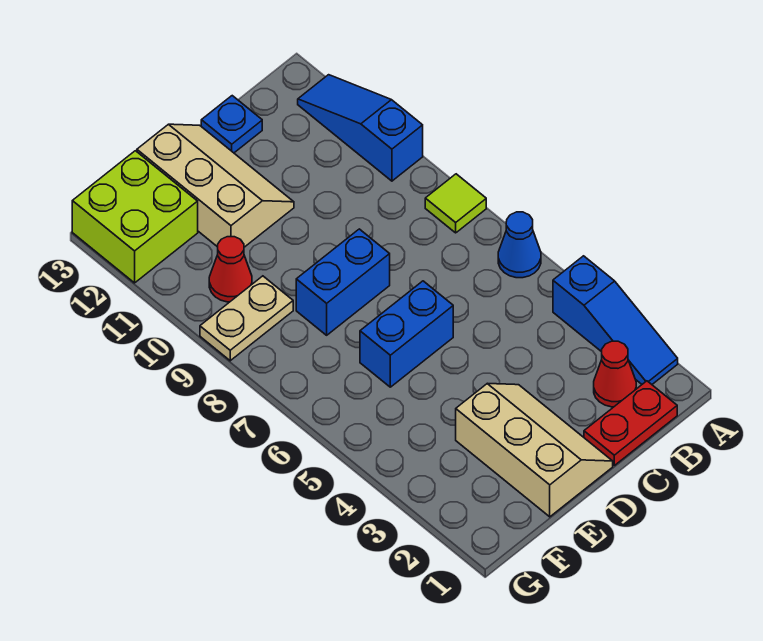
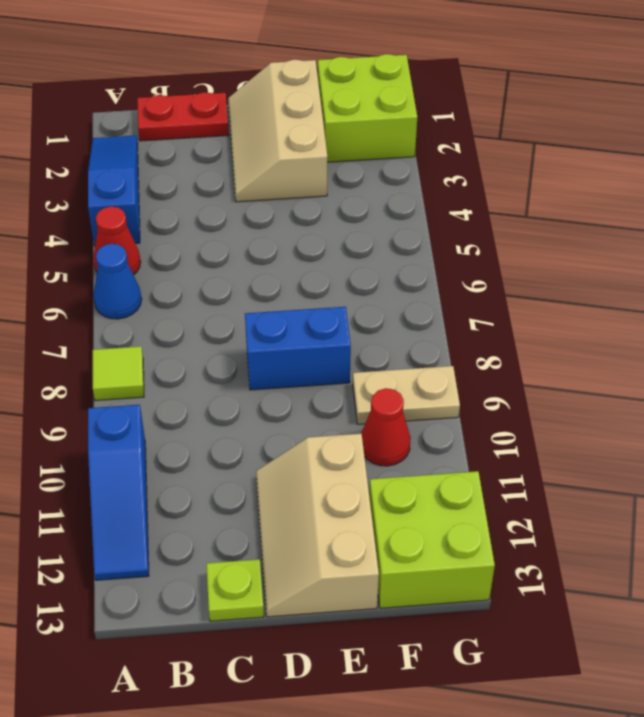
red cone B2 level 1 -> red cone A5 level 1
blue plate C13 level 1 -> lime plate C13 level 1
blue brick D6:E6 level 1 -> none
none -> lime brick F1:G2 level 1

